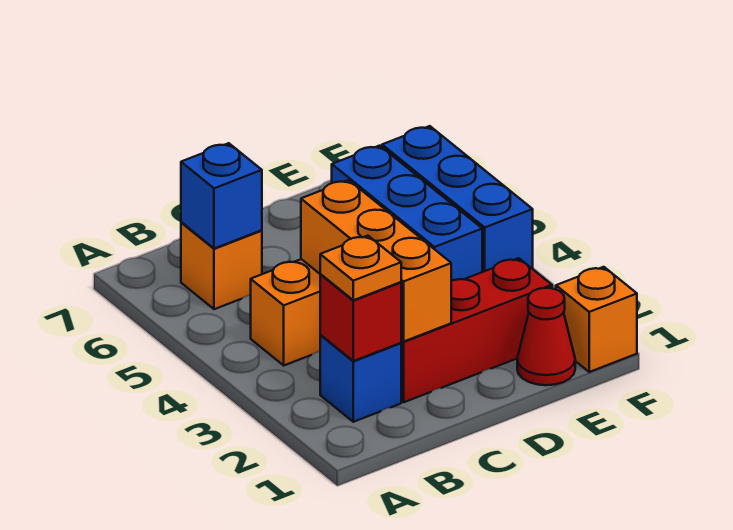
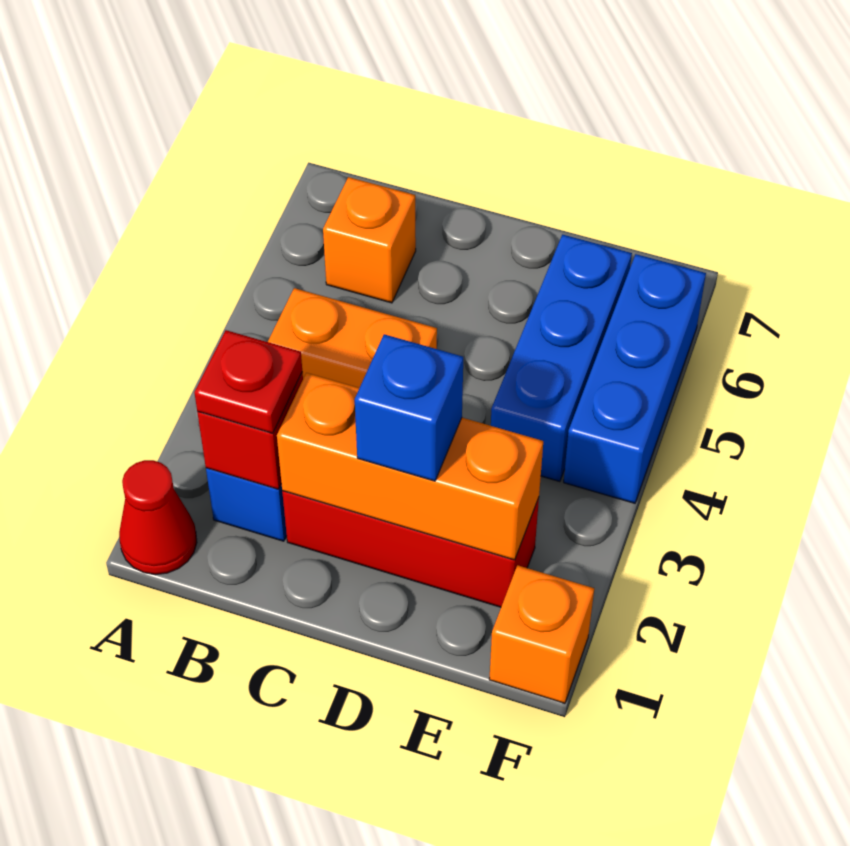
orange plate B2 level 3 -> red plate B2 level 3
blue brick B6 level 2 -> blue brick D2 level 3
orange brick C2:C4 level 2 -> orange brick C2:E2 level 2
red cone E1 level 1 -> red cone A1 level 1

